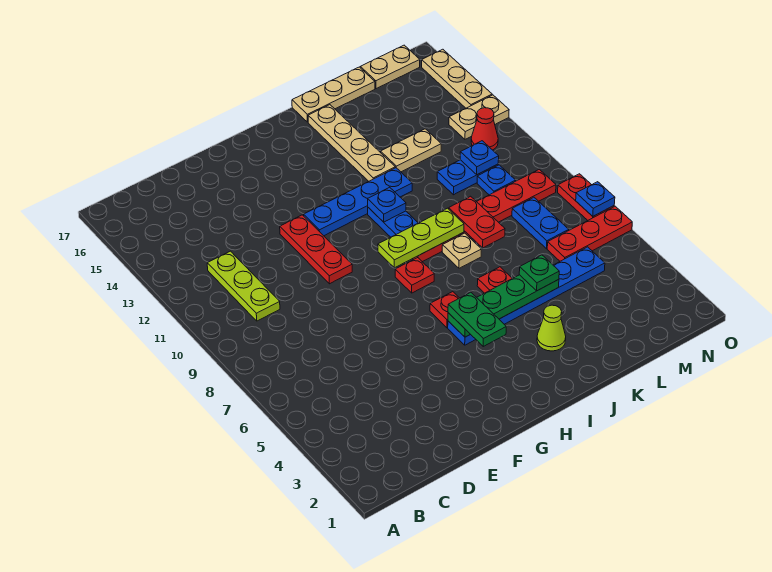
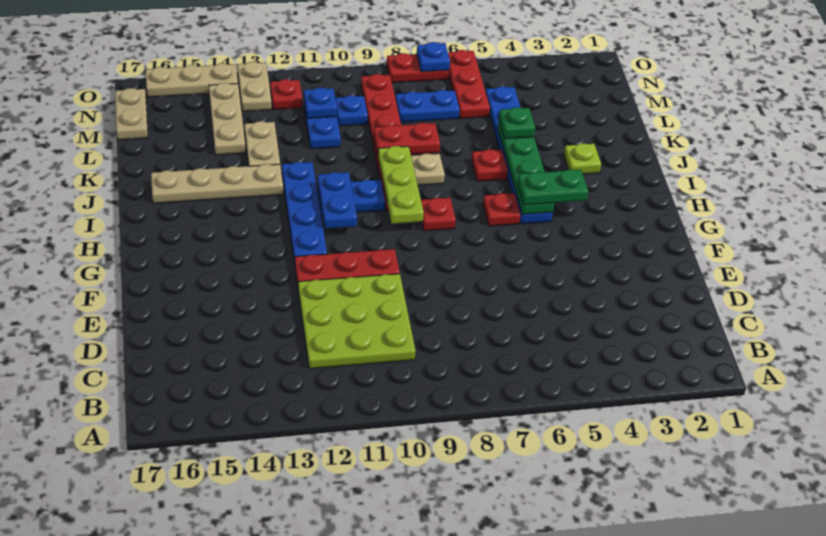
lime plate C10:C12 level 1 -> lime plate C10:E12 level 1
blue plate I11 level 2 -> blue plate H11:I11 level 2
lime cone J3 level 1 -> lime plate J3 level 1
tan plate J17:L17 level 1 -> tan plate L14:N14 level 1
red cone N12 level 1 -> red plate N12 level 1

